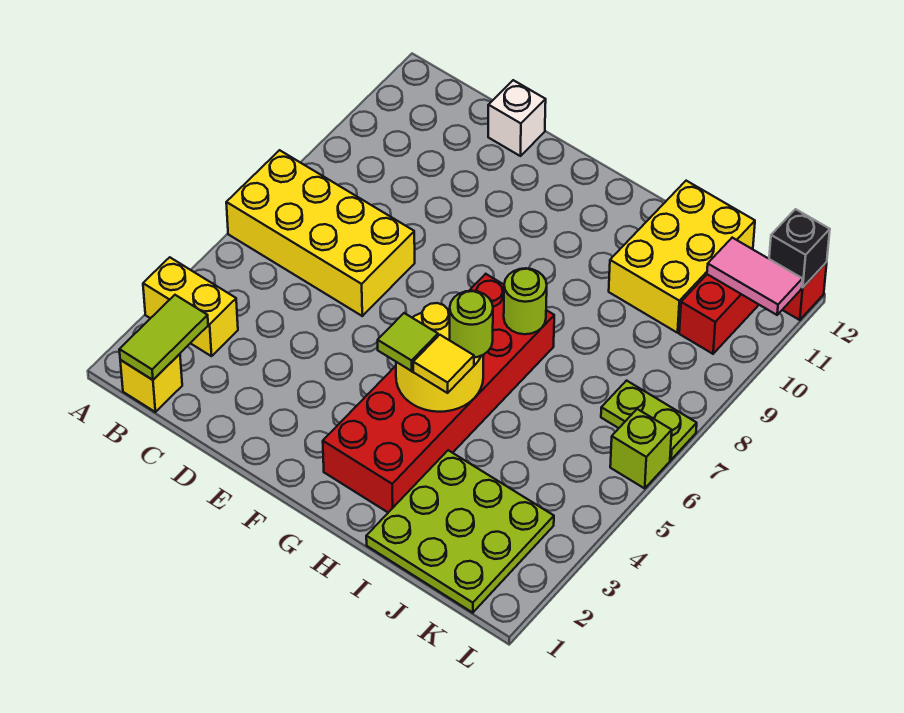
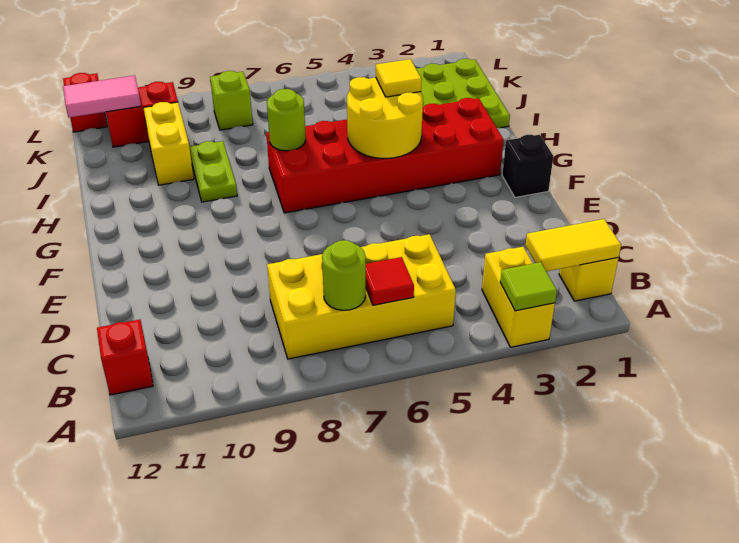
yellow brick A6:D7 level 1 -> yellow brick B5:C8 level 1
lime tile B1:B2 level 2 -> yellow tile B1:B2 level 2
none -> red tile B6 level 2
none -> red brick B12 level 1
white brick D12 level 1 -> none
lime tile G4 level 3 -> lime tile A3 level 2
lime round brick H5 level 3 -> lime round brick B7 level 2
yellow brick I10:J12 level 1 -> yellow brick I10:J10 level 1
lime plate K7:L7 level 1 -> lime plate H9:I9 level 1
pink tile K11:L11 level 2 -> pink tile K11:K12 level 2
lime brick L6 level 1 -> lime brick K8 level 1
black brick L12 level 2 -> black brick F1 level 1

